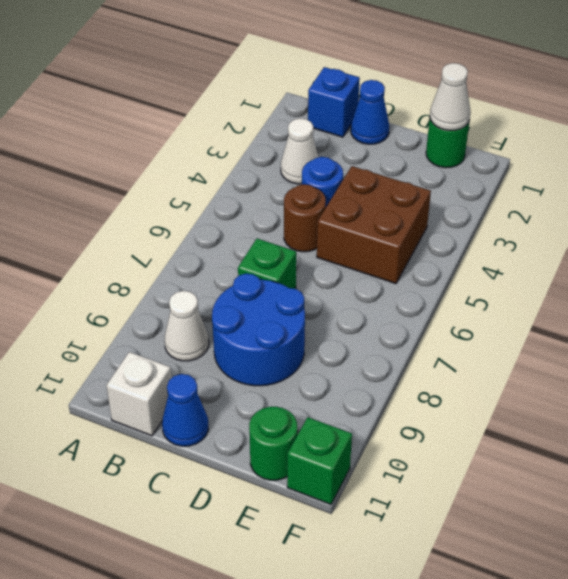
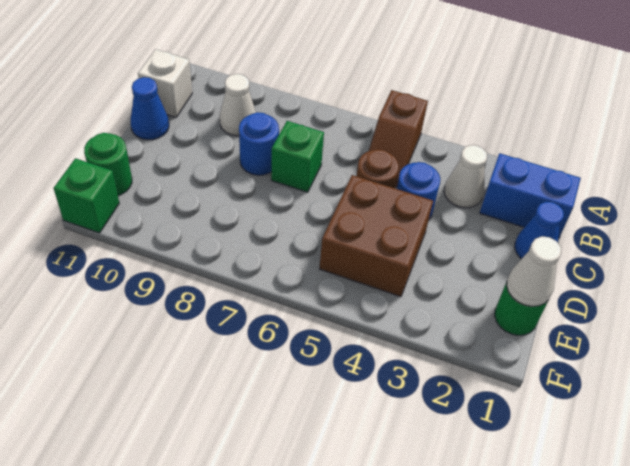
none -> brown slope A5:B5 level 1 top A
blue brick B1 level 1 -> blue brick B1:B2 level 1
blue round brick C8:D9 level 1 -> blue round brick C8 level 1

